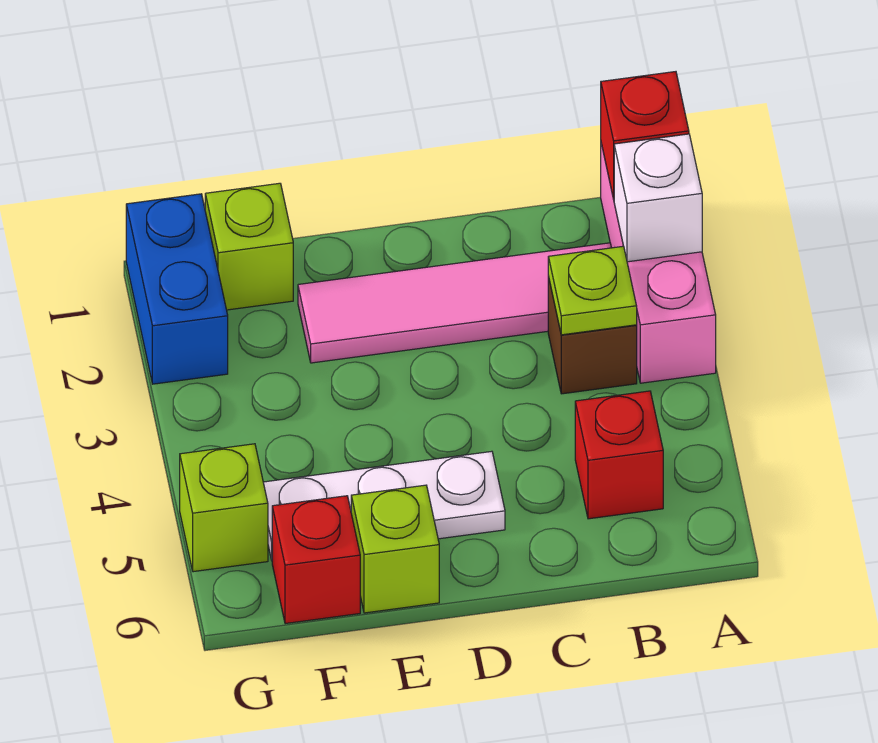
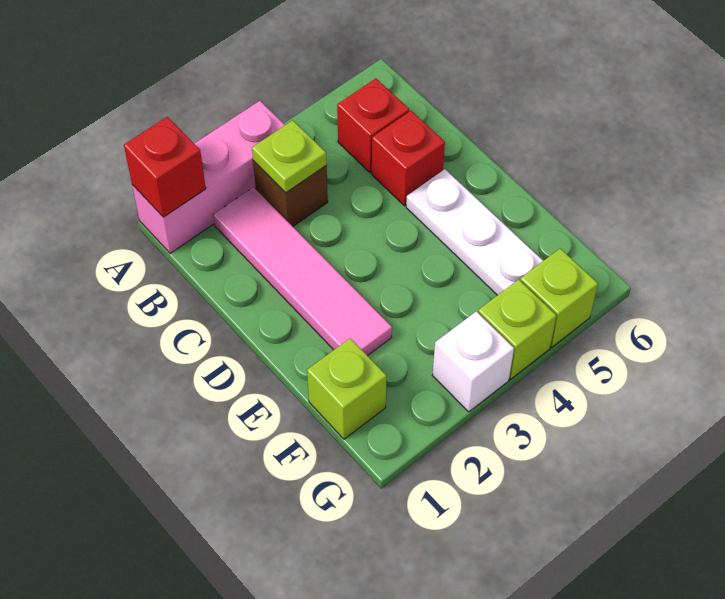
white brick A2 level 2 -> white brick G3 level 1
lime brick E6 level 1 -> lime brick G4 level 1
red brick F6 level 1 -> red brick C5 level 1
blue brick G1:G2 level 1 -> none

